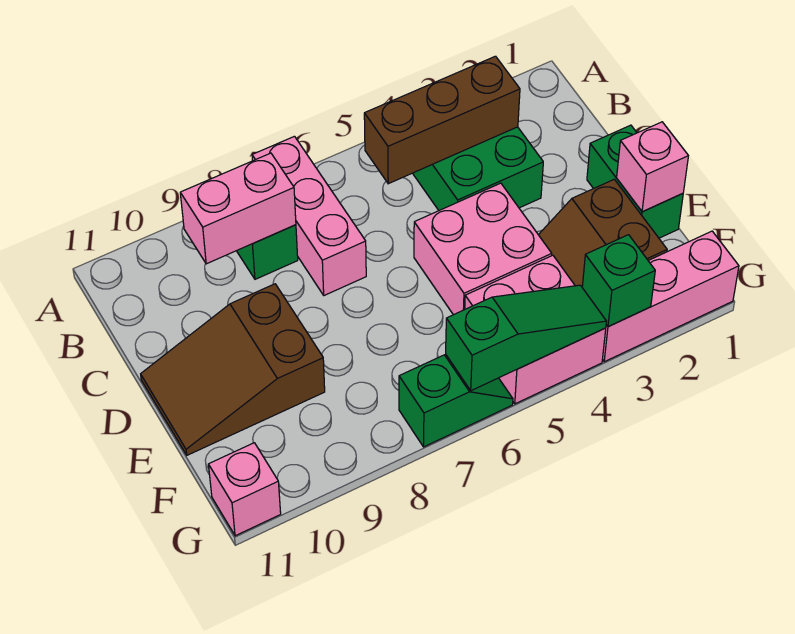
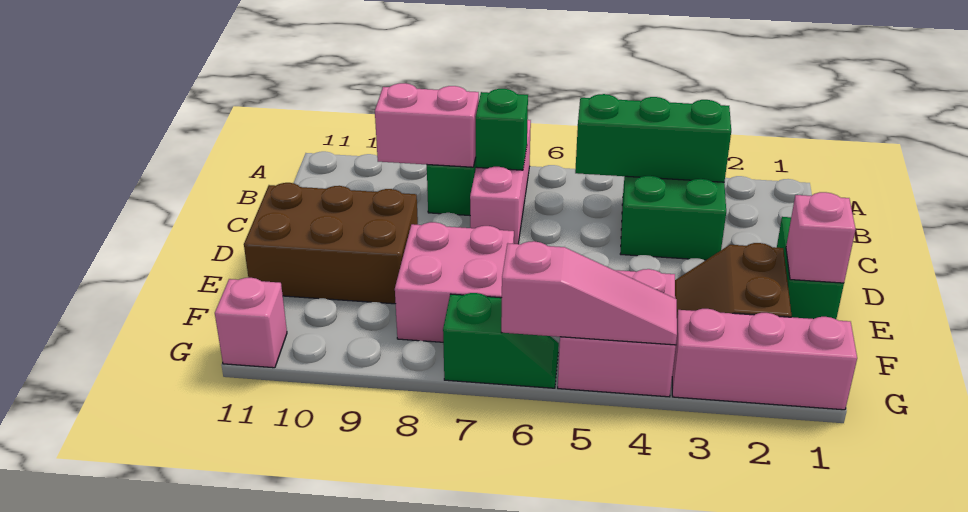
brown brick B3:B5 level 2 -> green brick B3:B5 level 2
pink brick D4:E5 level 1 -> pink brick E7:F8 level 1
brown slope D9:E11 level 1 top 9 -> brown brick D9:E11 level 1
green brick G3 level 2 -> green brick B7 level 2
green slope G4:G6 level 2 top 6 -> pink slope G4:G6 level 2 top 6

